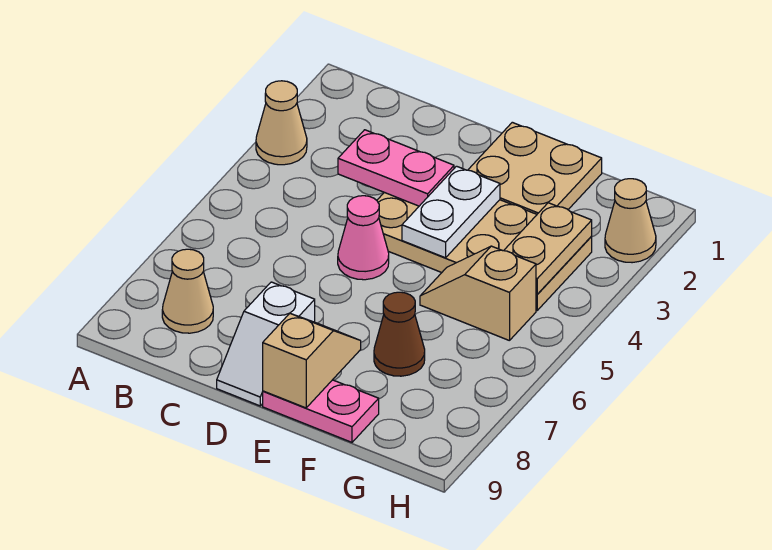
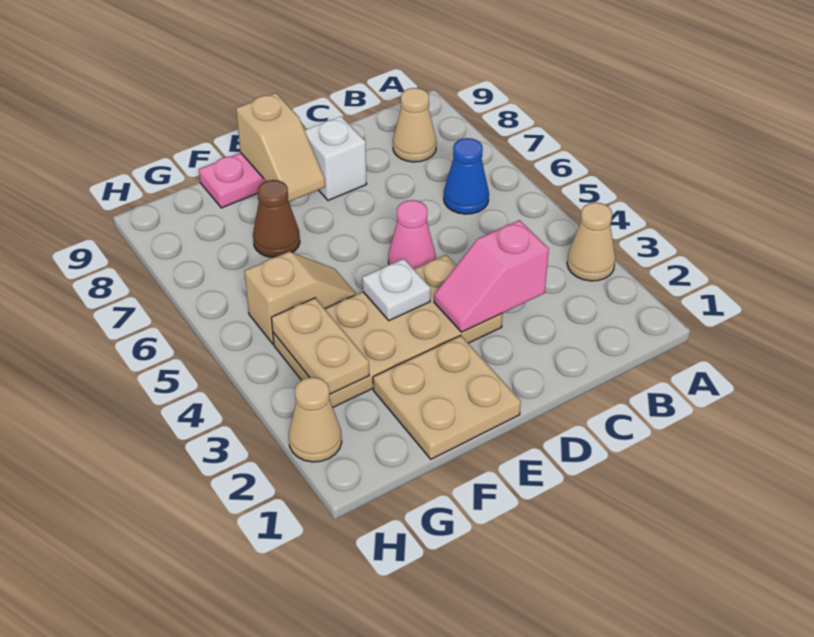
none -> blue cone B6 level 1
pink plate C3:D3 level 2 -> pink slope C3:D3 level 2 top C
white plate E3:E4 level 2 -> white plate E4 level 2

